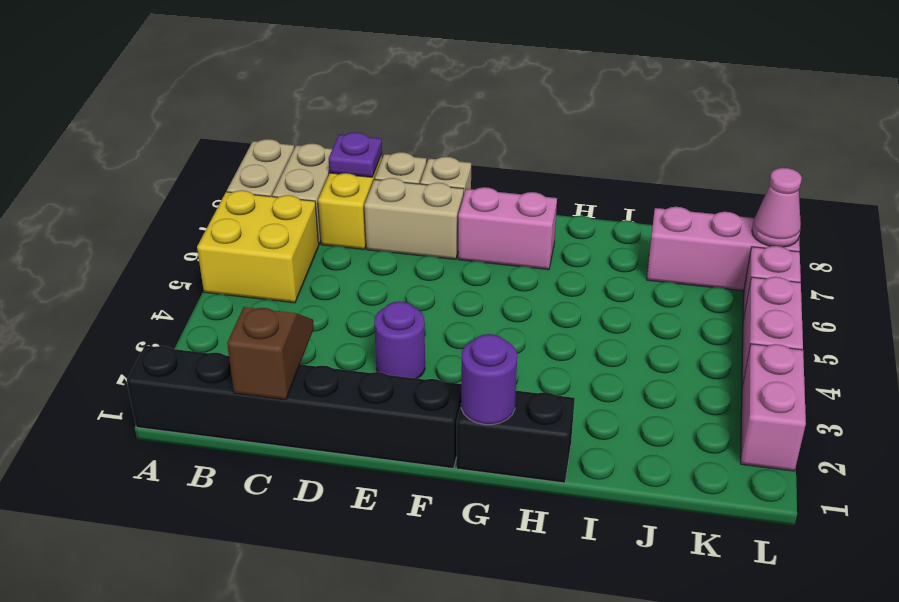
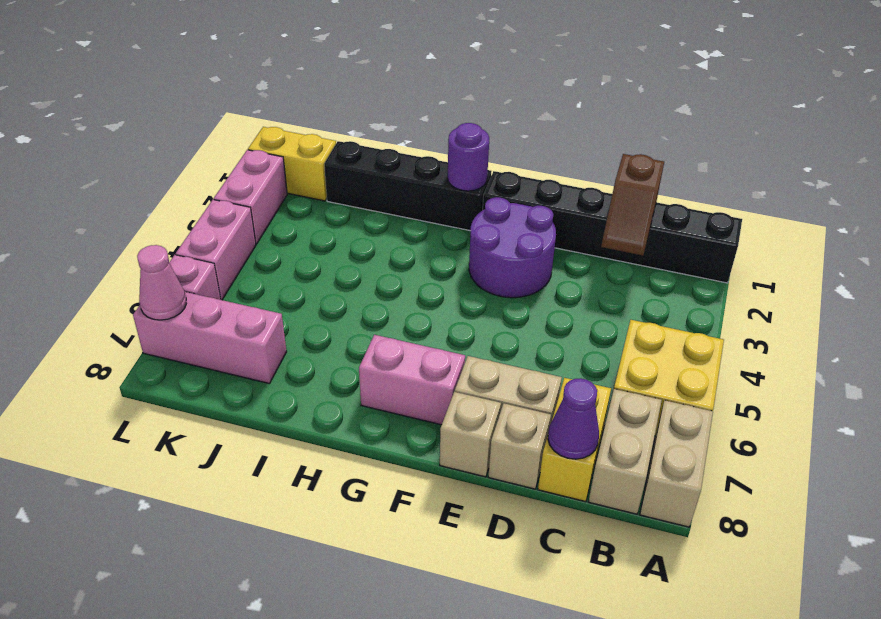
purple plate C8 level 2 -> purple cone C8 level 2
purple round brick E3 level 1 -> purple round brick E2:F3 level 1
black brick G1:H1 level 1 -> black brick G1:J1 level 1
none -> yellow brick K1:L1 level 1

